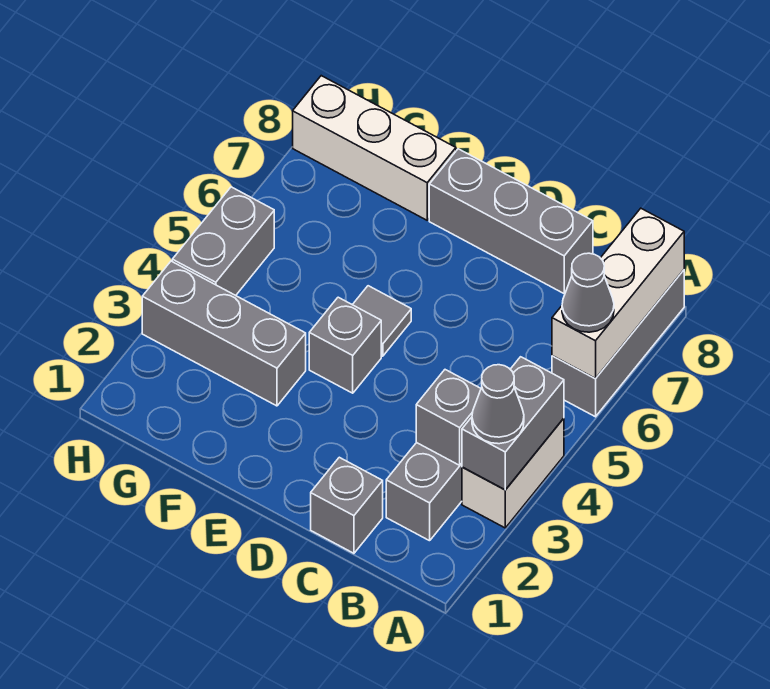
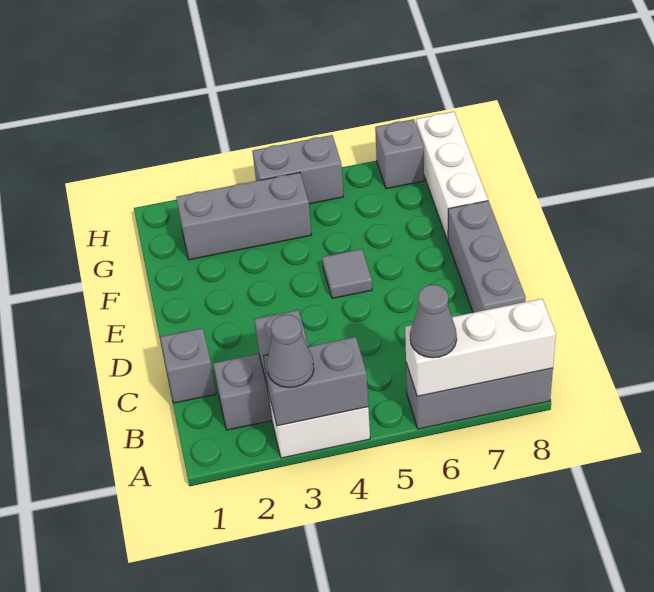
grey brick E4 level 1 -> grey brick H7 level 1
grey brick F3:H3 level 1 -> grey brick G2:G4 level 1

